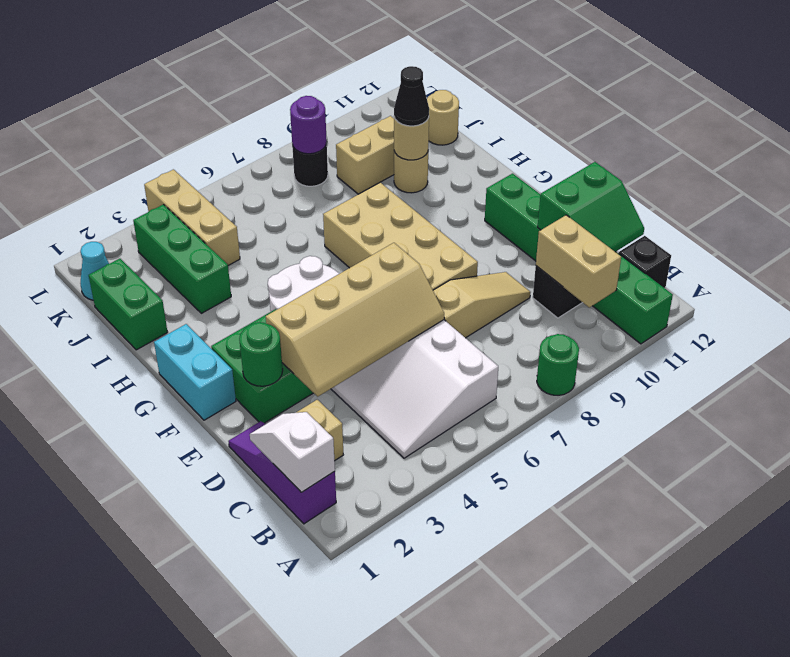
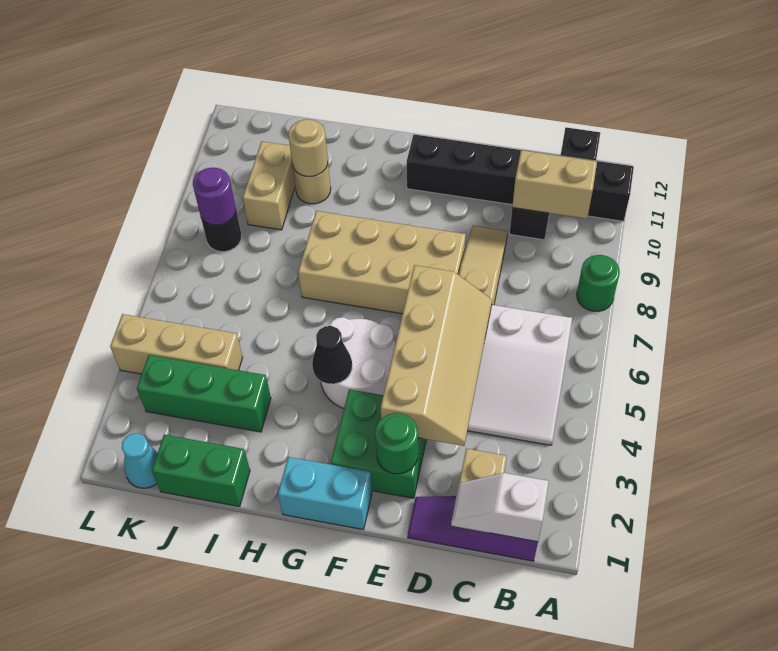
green brick A11:F11 level 1 -> black brick A11:F11 level 1
green slope C11:D12 level 2 top D -> none
black cone I10 level 3 -> black cone G4 level 2
tan round brick J12 level 1 -> none

